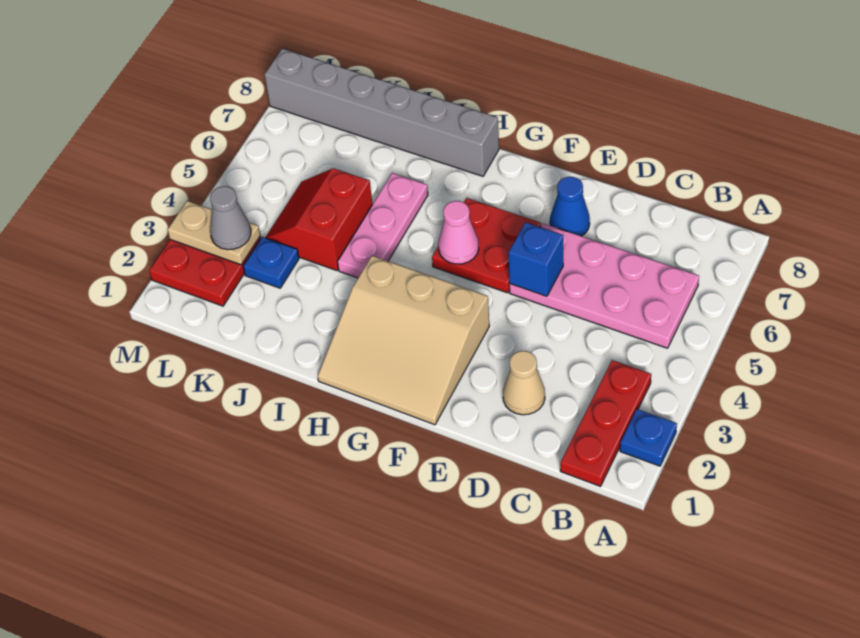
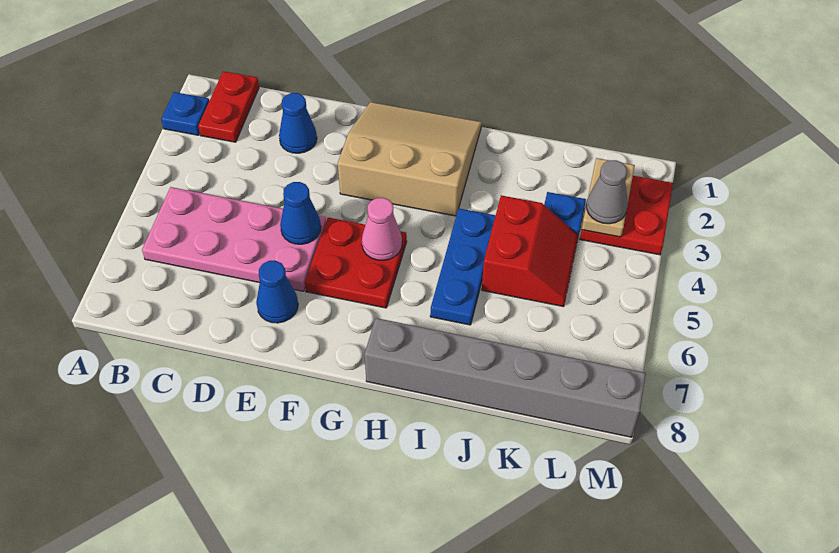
red plate B1:B3 level 1 -> red plate B1:B2 level 1
tan cone D2 level 1 -> blue cone D2 level 1
blue brick E5 level 2 -> blue cone E5 level 2
pink plate I4:I6 level 1 -> blue plate I4:I6 level 1
tan plate L3:M3 level 2 -> tan plate L2:L3 level 2

